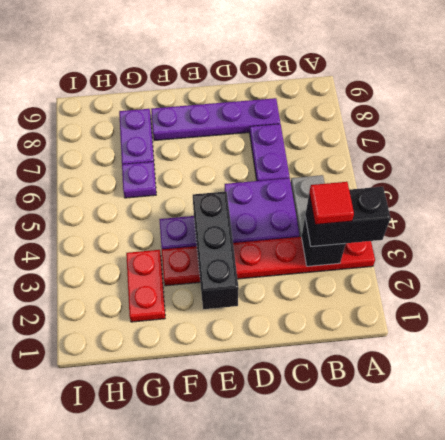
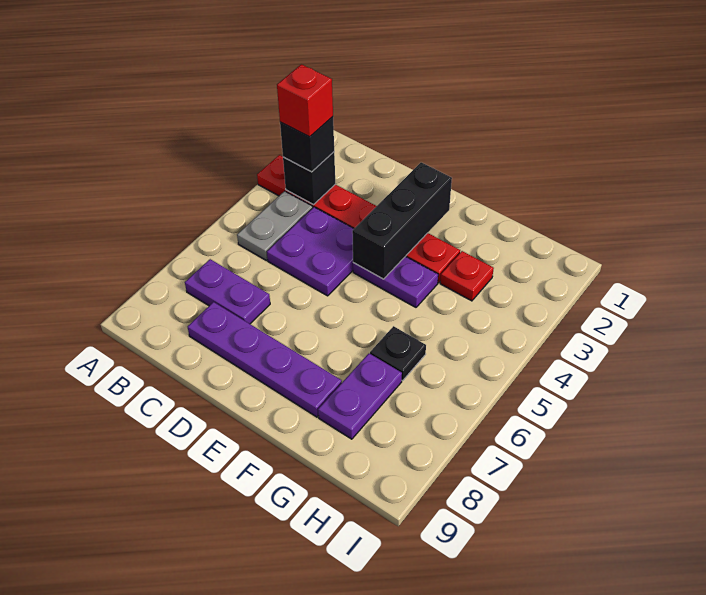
black brick A3:B3 level 3 -> black brick B3 level 3
red tile B3 level 4 -> red brick B3 level 4
purple plate C6:C7 level 1 -> purple plate B7:C7 level 1
red plate G2:G3 level 1 -> red plate G3 level 1
purple plate G6 level 1 -> black plate G6 level 1

